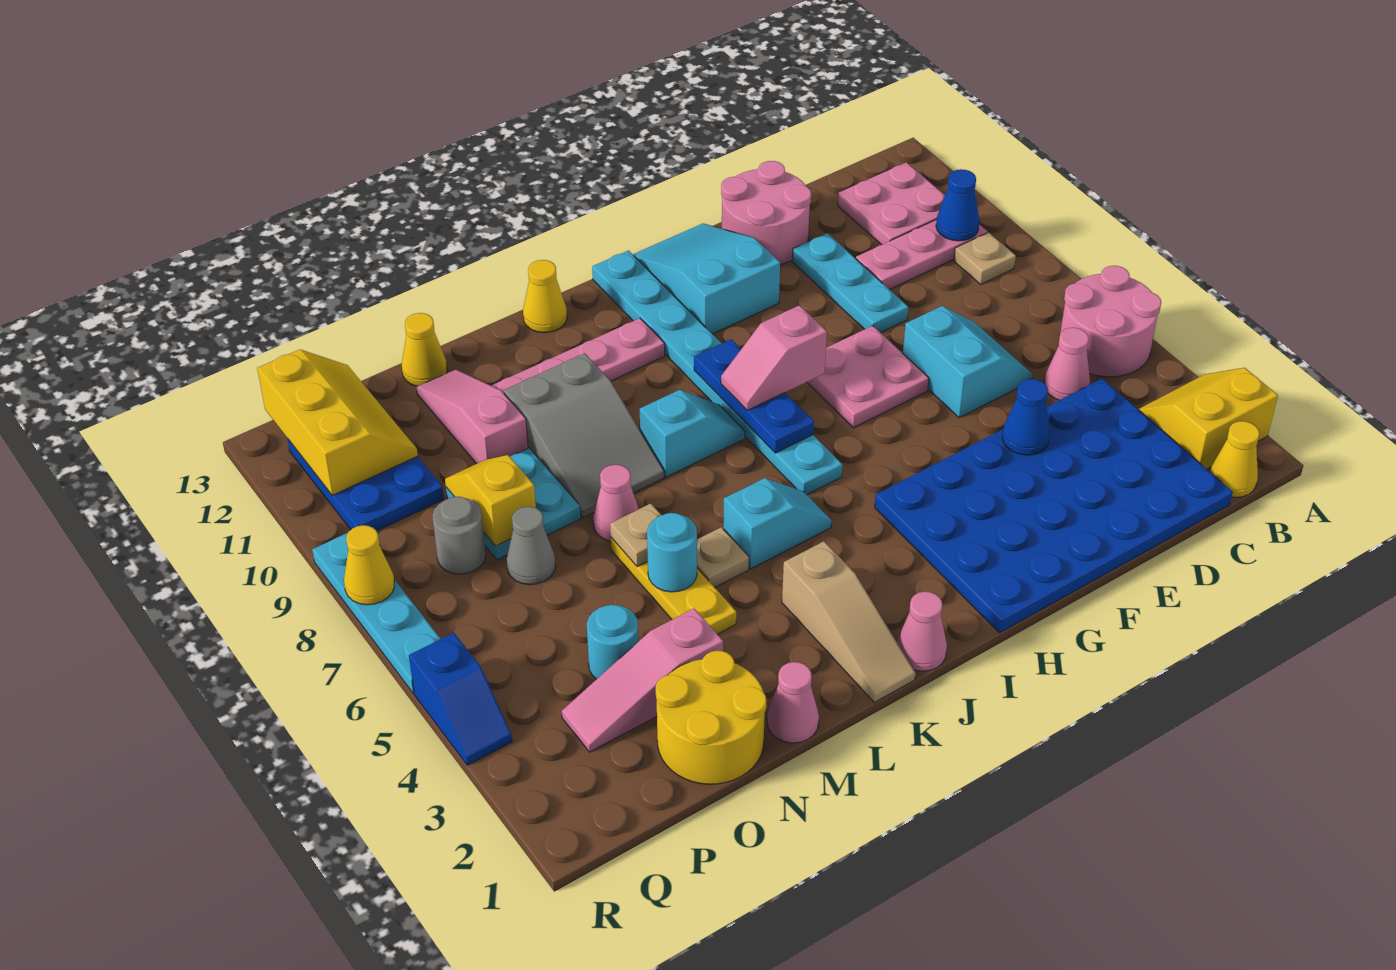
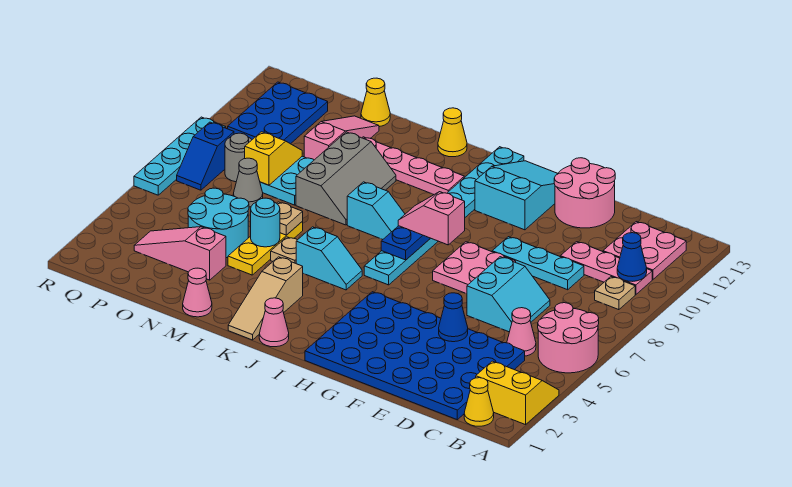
cyan plate E9:E11 level 1 -> cyan plate D9:F9 level 1
grey slope L8:M10 level 1 top 10 -> grey slope L8:M10 level 1 top M
pink cone M7 level 1 -> none
yellow round brick N1:O2 level 1 -> none
cyan round brick O4 level 1 -> cyan round brick N4:O5 level 1
yellow slope P11:Q13 level 2 top Q -> none
blue slope R4:R5 level 1 top 5 -> blue slope Q7:Q8 level 1 top 8
yellow cone R8 level 2 -> none

